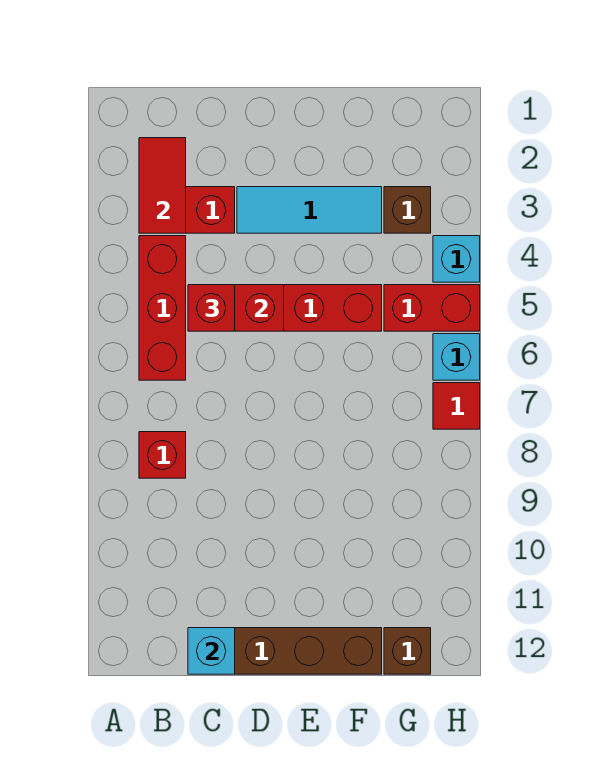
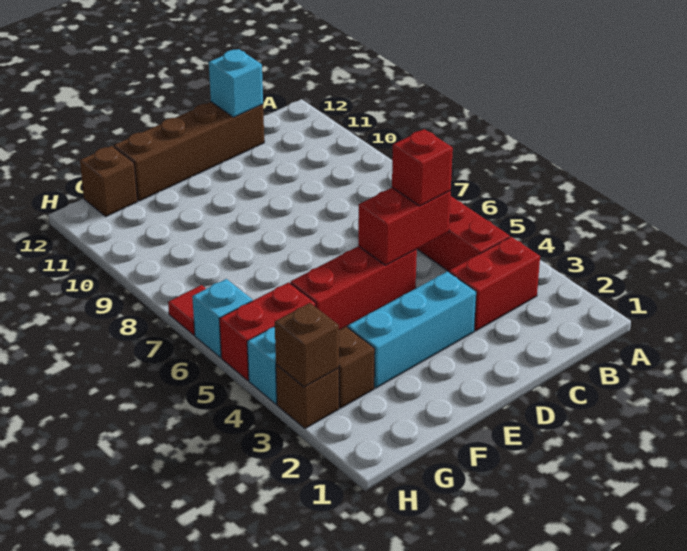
red tile B2:B3 level 2 -> none
red brick B8 level 1 -> none
cyan tile D3:F3 level 1 -> cyan brick D3:F3 level 1
none -> brown brick H3 level 1
none -> brown brick H3 level 2

